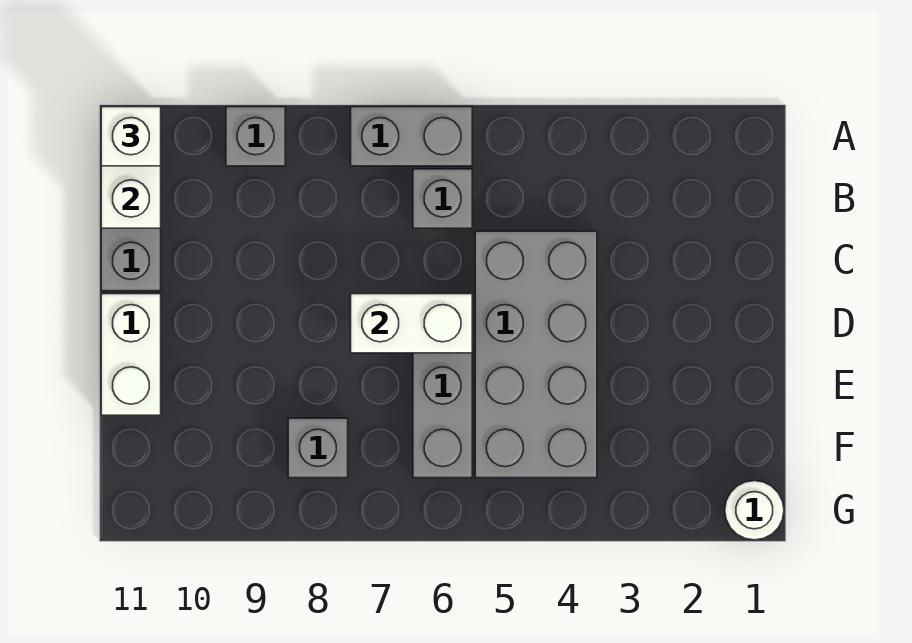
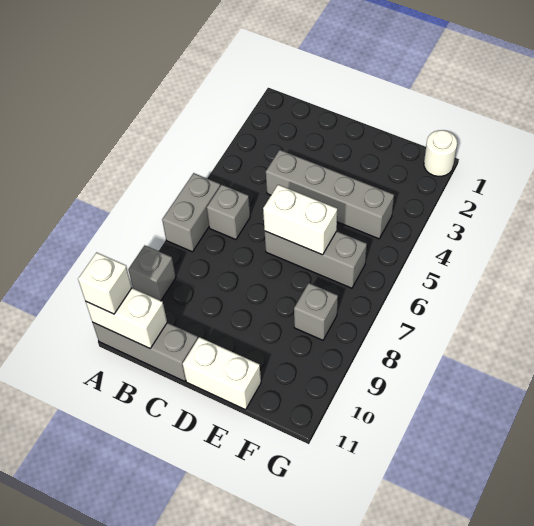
grey brick C4:F5 level 1 -> grey brick C4:F4 level 1
white brick D6:D7 level 2 -> white brick D6:E6 level 2

